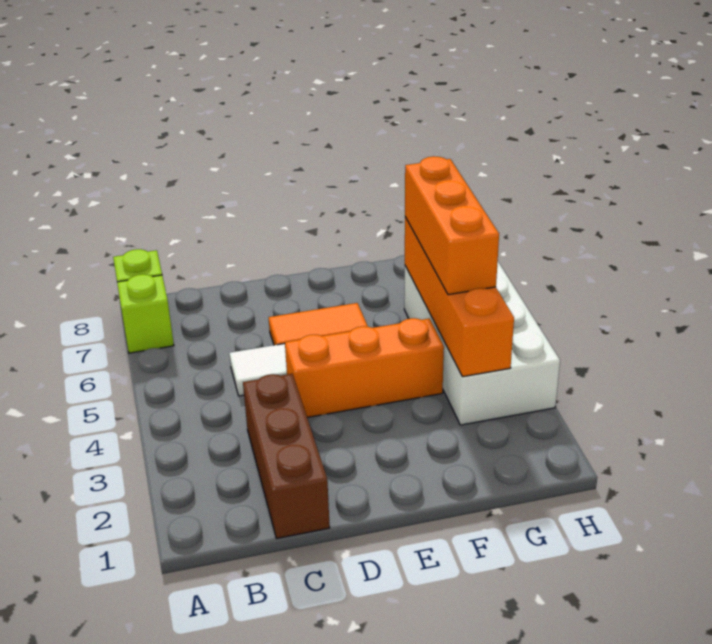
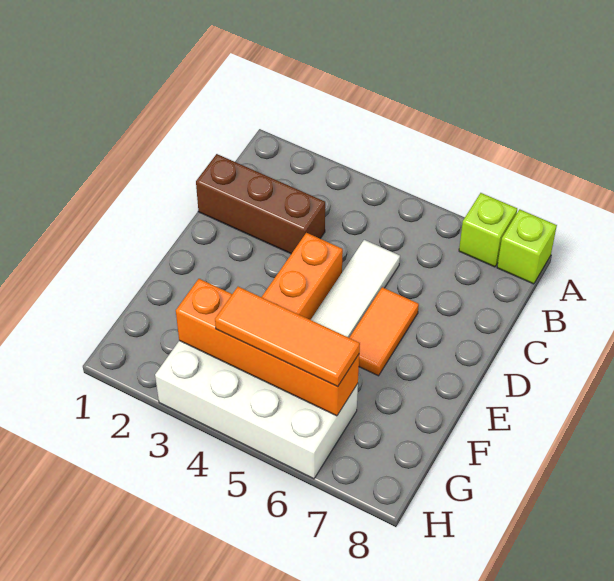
orange brick G4:G6 level 3 -> orange tile G4:G6 level 3

